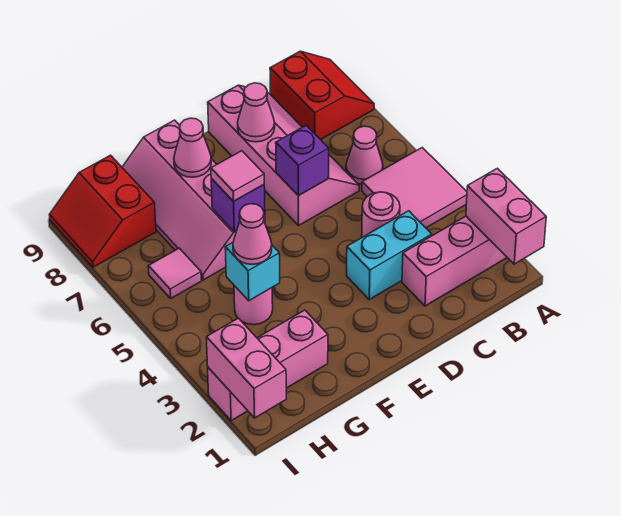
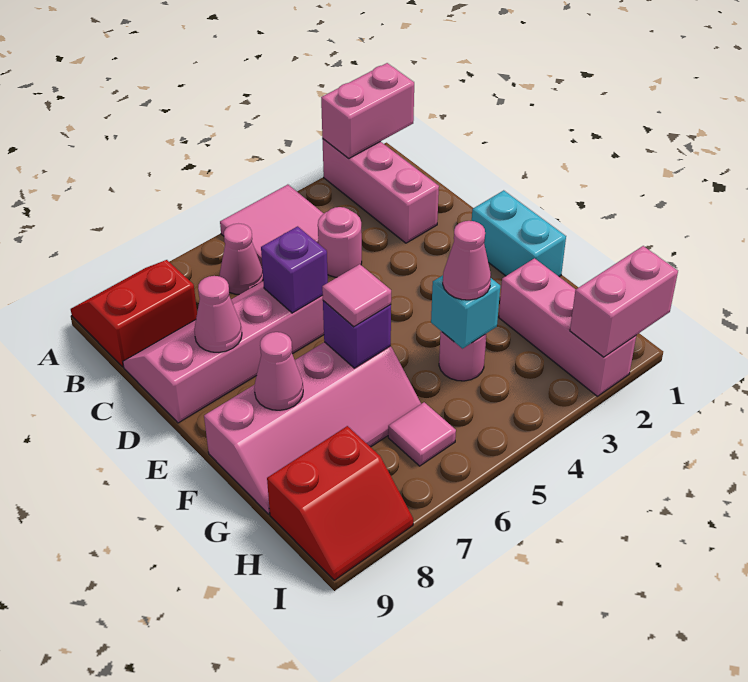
cyan brick C3:D3 level 1 -> cyan brick E1:F1 level 1

